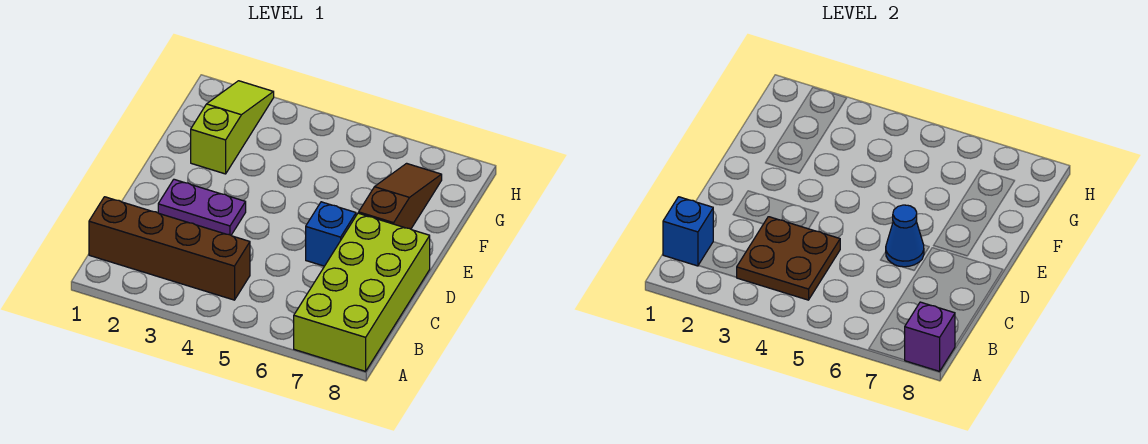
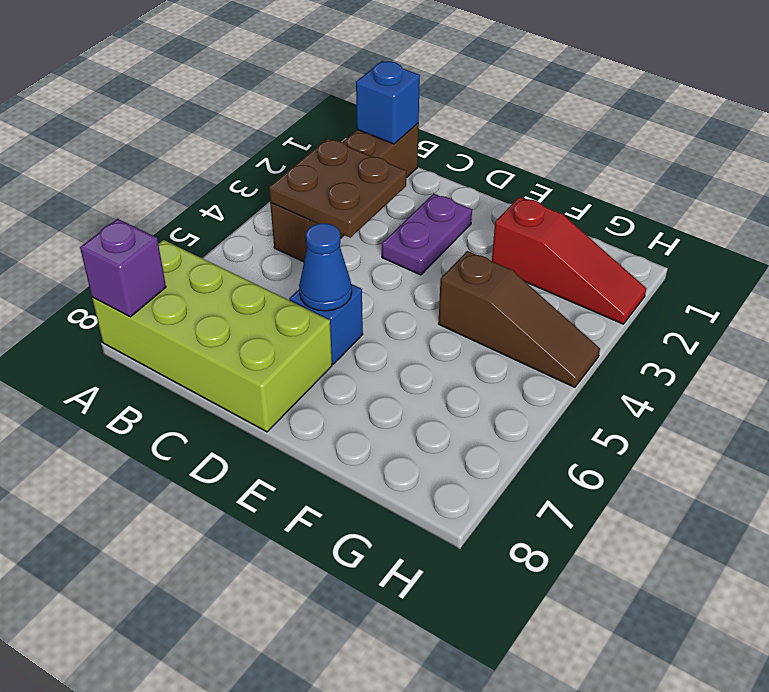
brown slope E7:G7 level 1 top E -> brown slope F4:H4 level 1 top F
lime slope F2:H2 level 1 top F -> red slope F2:H2 level 1 top F

